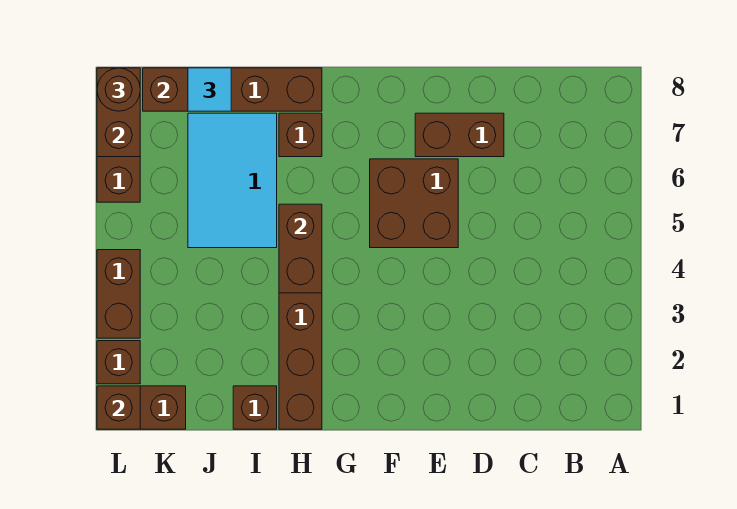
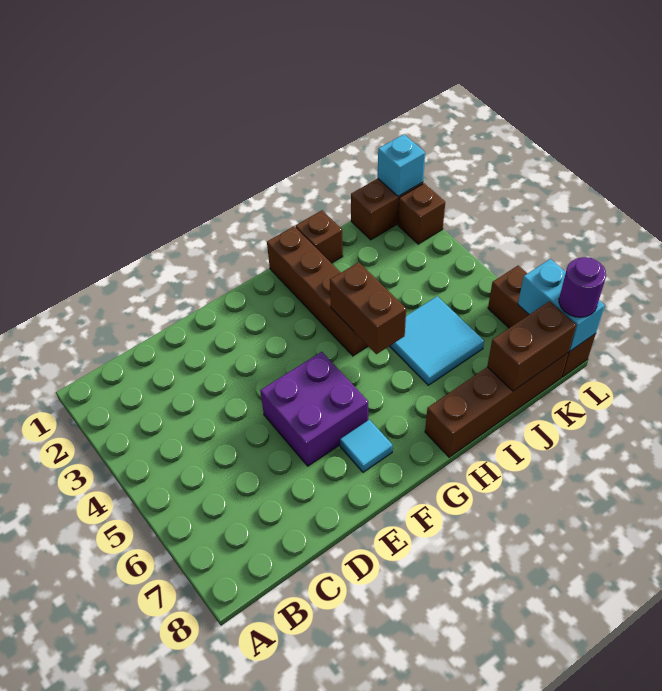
brown brick D7:E7 level 1 -> none
brown brick E5:F6 level 1 -> purple brick E5:F6 level 1
brown brick H7 level 1 -> none
cyan tile I5:J7 level 1 -> cyan tile I5:J6 level 1
cyan tile J8 level 3 -> cyan tile F7 level 1
brown brick L1 level 2 -> cyan brick L1 level 2
brown brick L3:L4 level 1 -> none
brown brick L7:L8 level 2 -> cyan brick L7:L8 level 2
brown round brick L8 level 3 -> purple round brick L8 level 3

